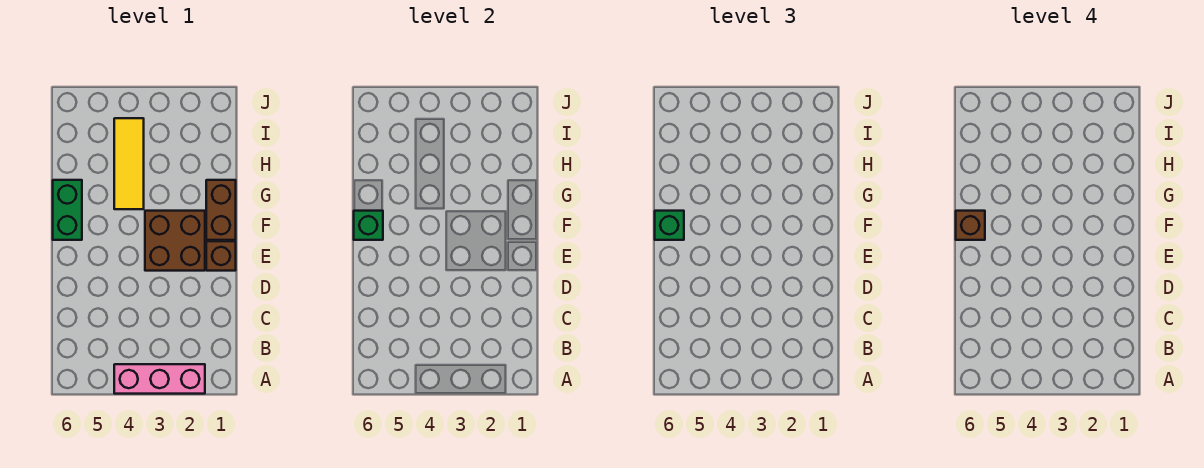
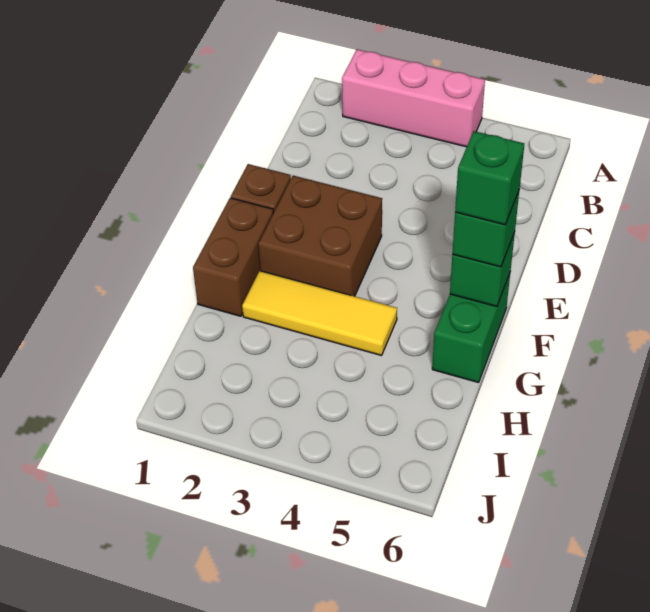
brown brick F6 level 4 -> green brick F6 level 4
yellow tile G4:I4 level 1 -> yellow tile G2:G4 level 1

